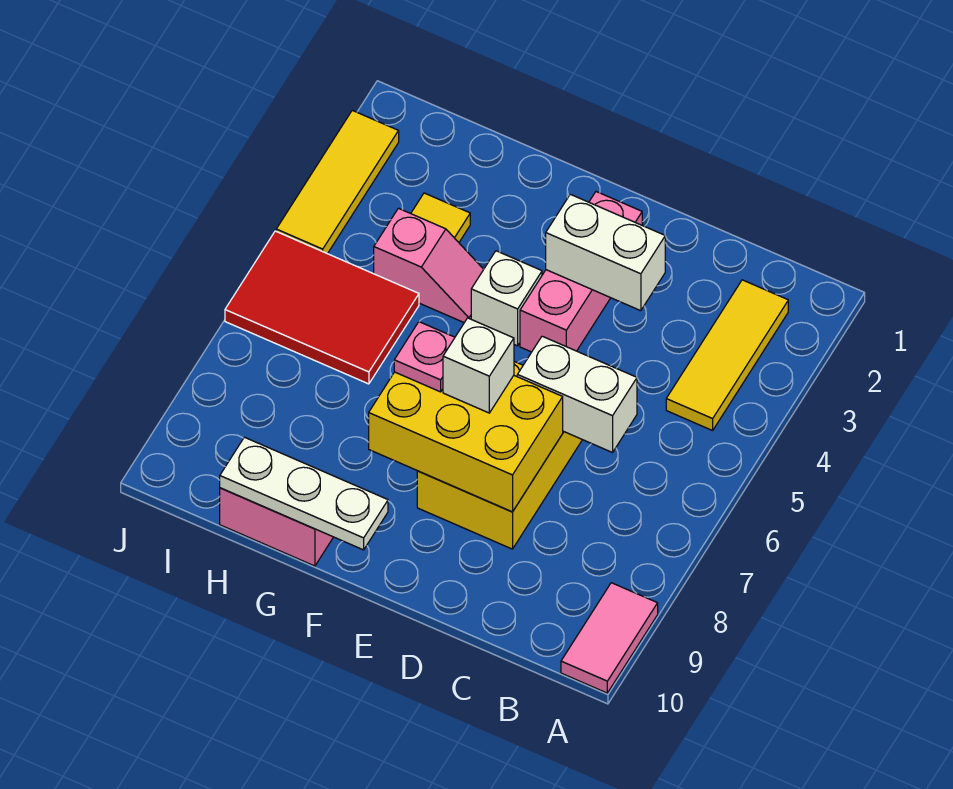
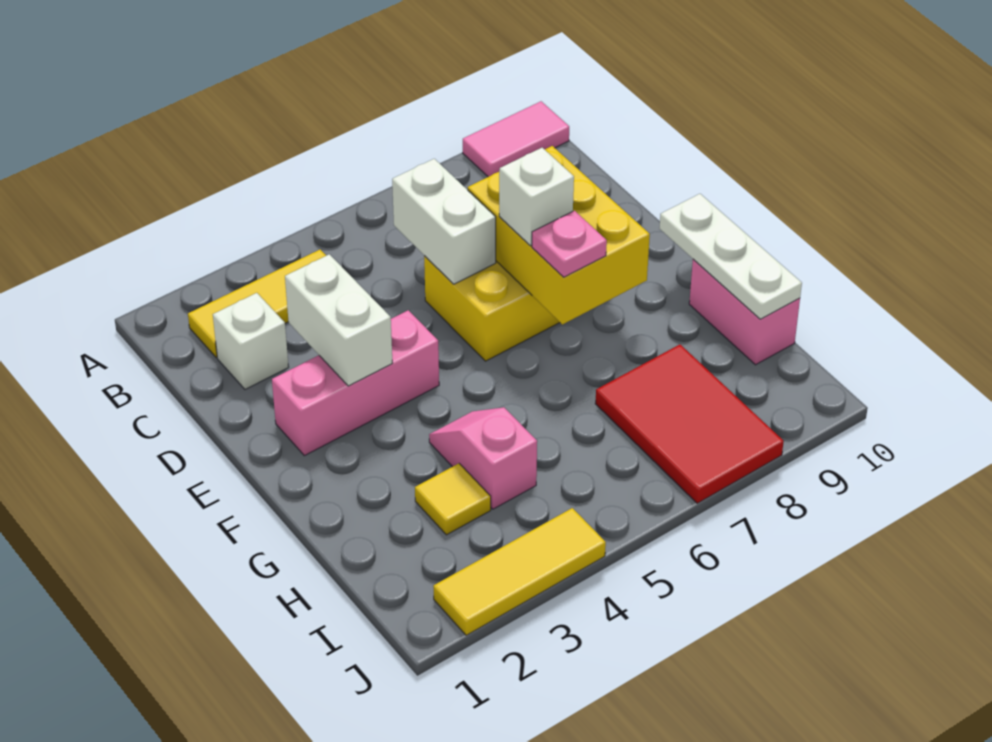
white brick F4 level 1 -> white brick C2 level 1
red tile H5:J6 level 1 -> red tile H7:J8 level 1

